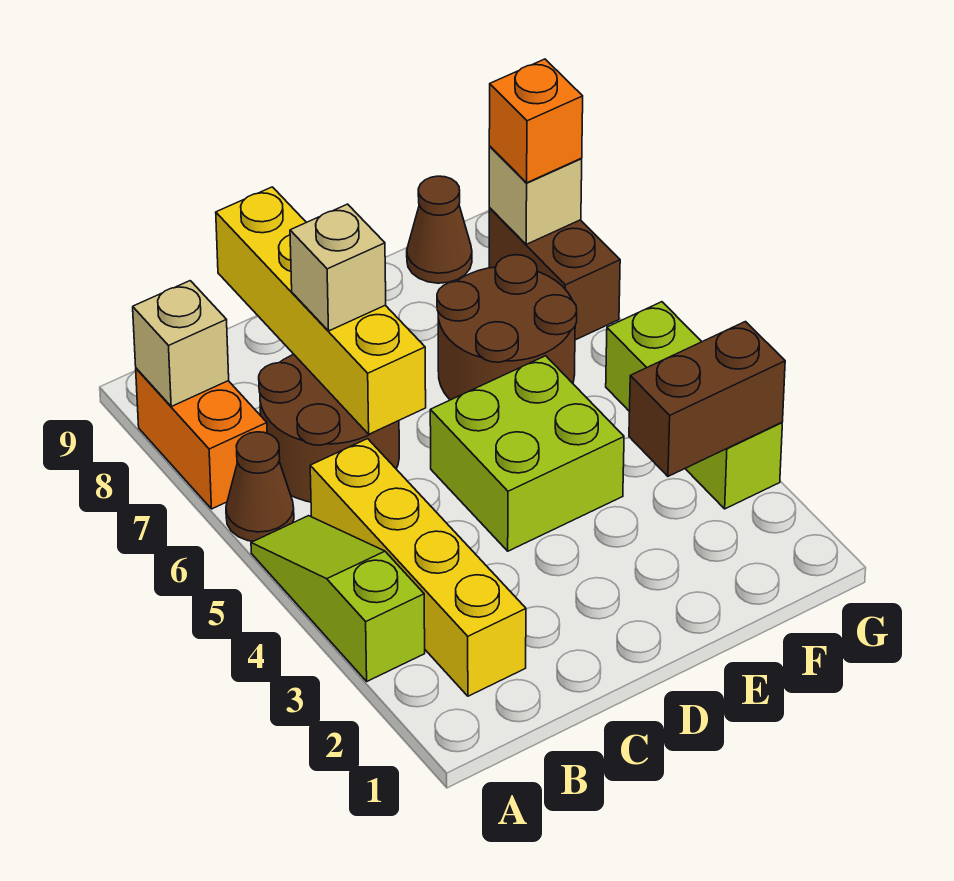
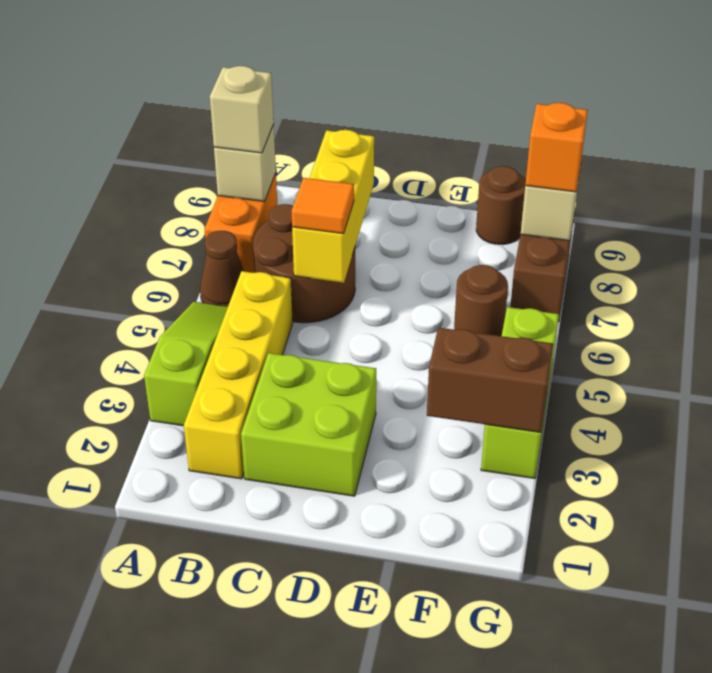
yellow brick C6:C9 level 2 -> yellow brick C6:C8 level 2
none -> orange tile C6 level 3
tan brick C7 level 3 -> tan brick A8 level 3
lime brick D4:E5 level 1 -> lime brick C2:D3 level 1
brown round brick E6:F7 level 1 -> brown round brick F6 level 1
brown cone F9 level 1 -> brown round brick F9 level 1

